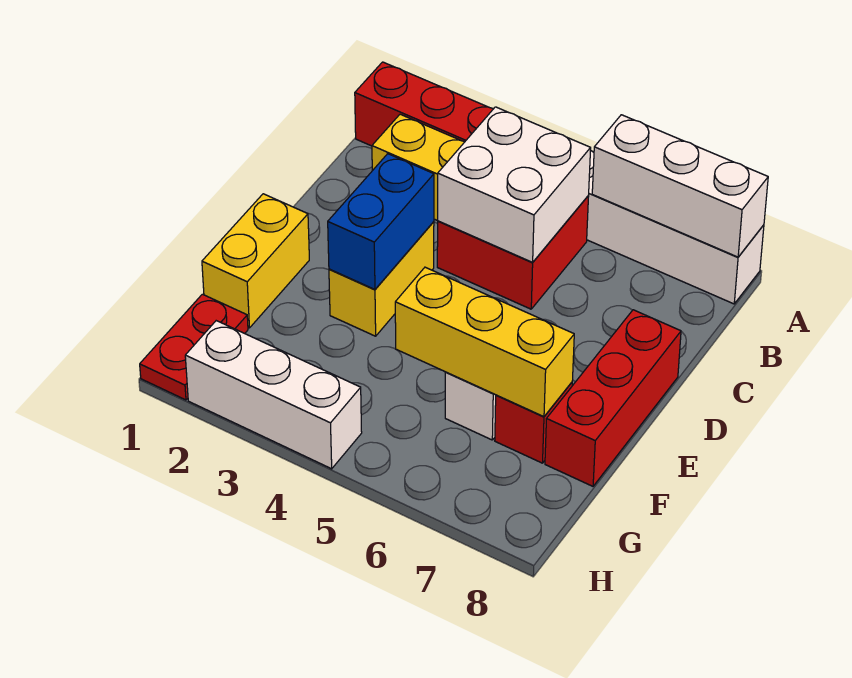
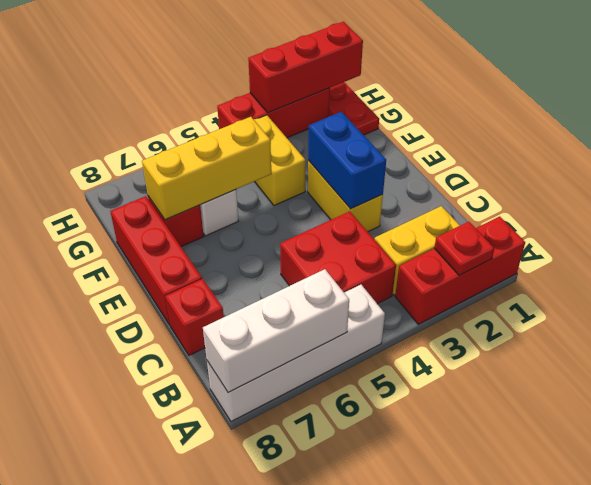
none -> red plate A2 level 2
white brick B4:C5 level 2 -> none
none -> red brick C8 level 1
yellow brick E1:F1 level 1 -> yellow brick F4:G4 level 1
none -> red brick H1:H3 level 2
white brick H2:H4 level 1 -> red brick H2:H4 level 1

